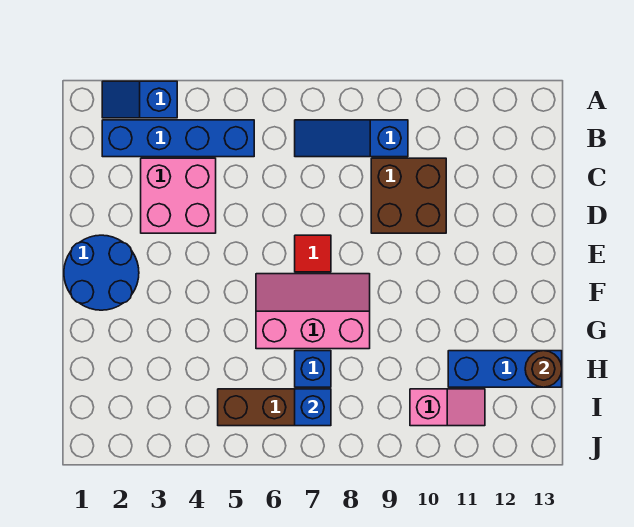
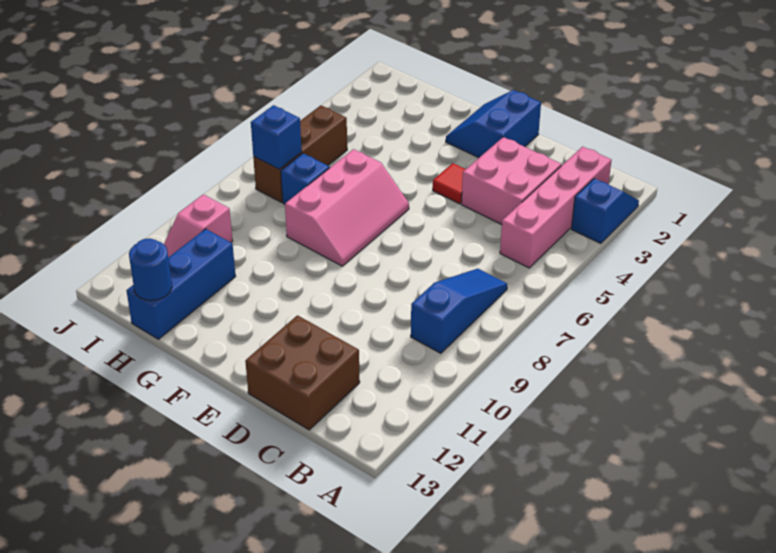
blue brick B2:B5 level 1 -> pink brick B2:B5 level 1
brown brick C9:D10 level 1 -> brown brick C12:D13 level 1
blue round brick E1:F2 level 1 -> blue slope E1:F2 level 1 top E
red tile E7 level 1 -> red tile E4 level 1
brown round brick H13 level 2 -> blue round brick H13 level 2

